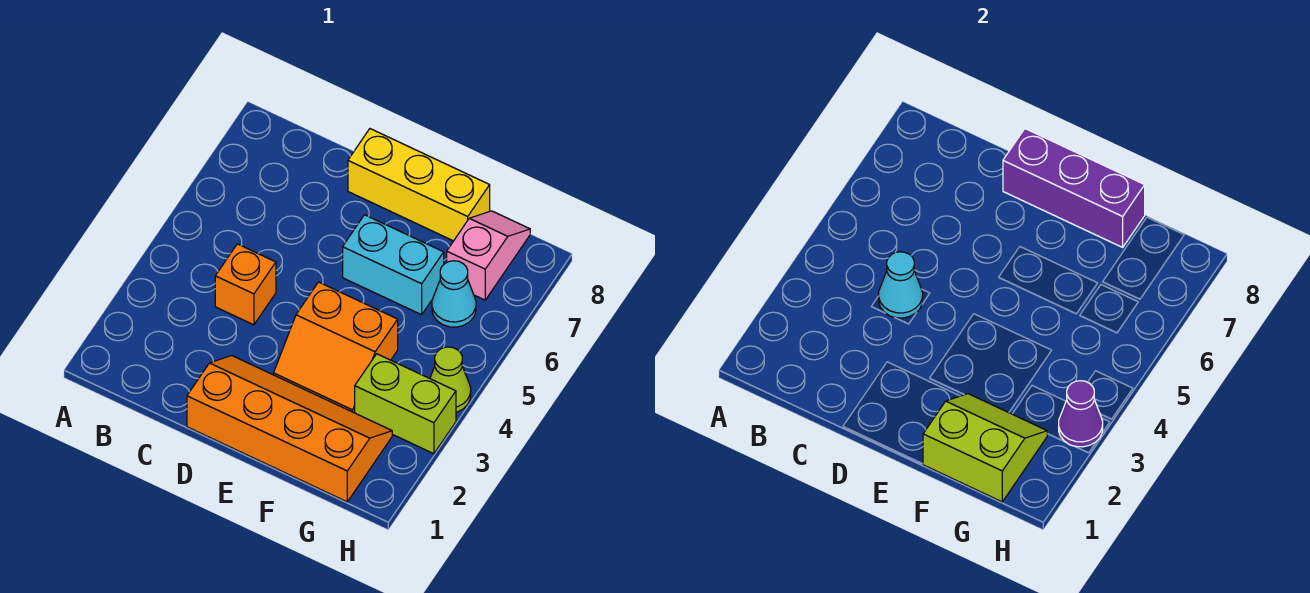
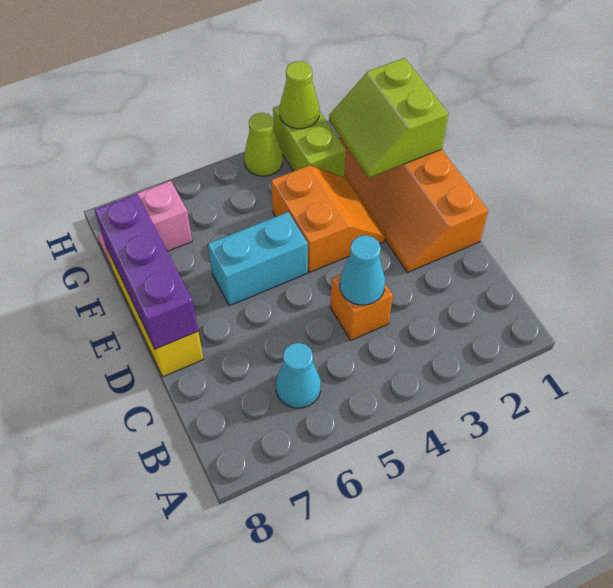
cyan brick E6:F6 level 1 -> cyan brick E5:E6 level 1
cyan cone G6 level 1 -> cyan cone B6 level 1
purple cone H3 level 2 -> lime cone H3 level 2

